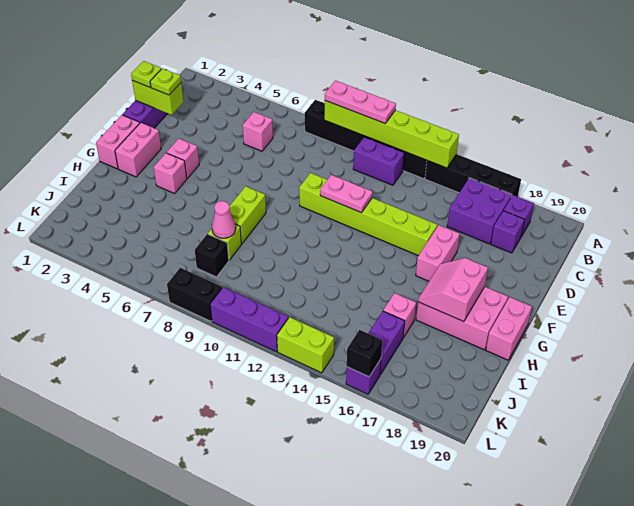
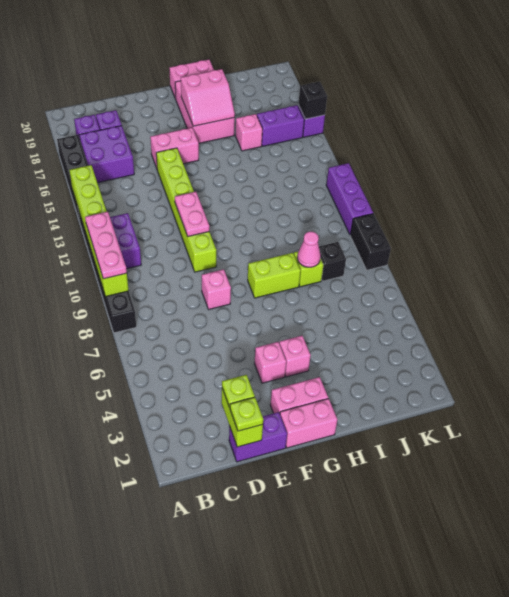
pink brick C6 level 1 -> pink brick E8 level 1
lime brick L13:L14 level 1 -> none

